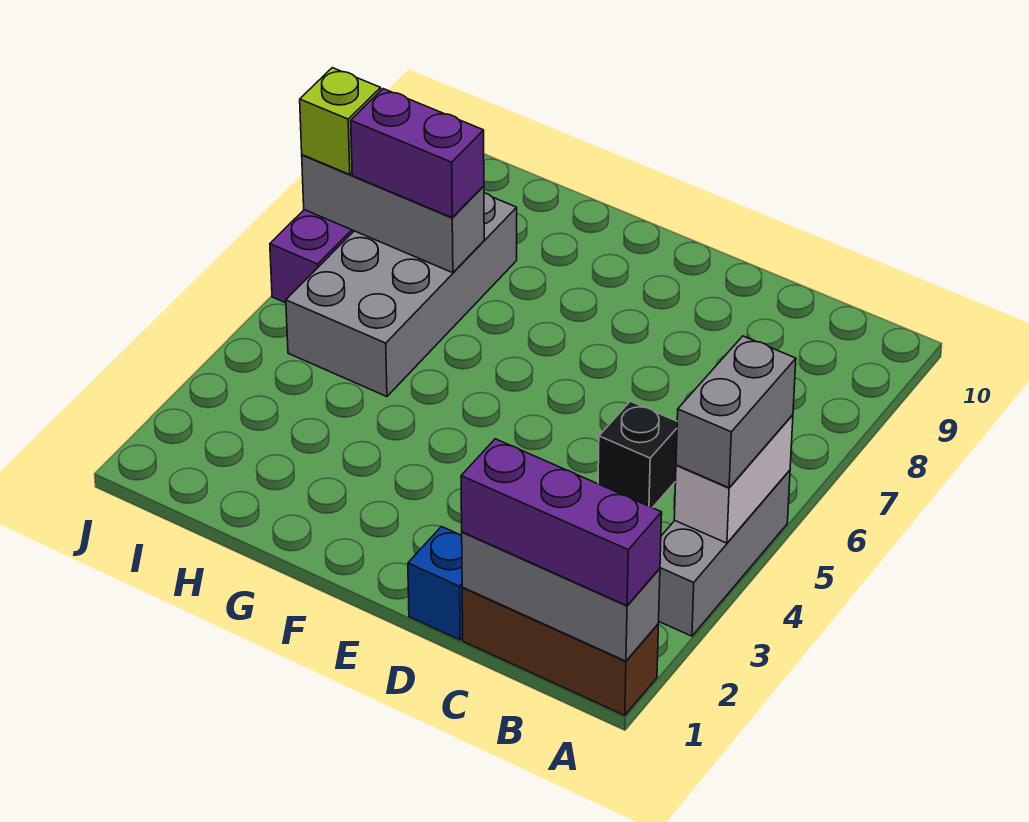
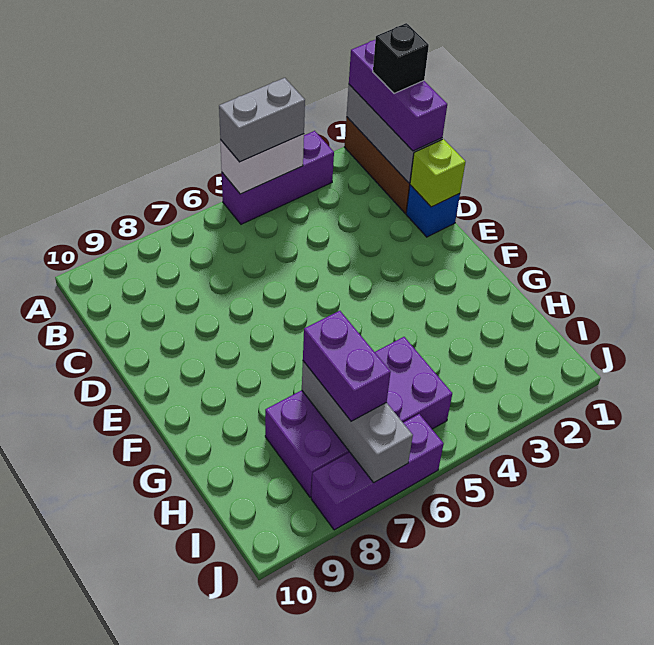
grey brick A3:A5 level 1 -> purple brick A3:A5 level 1
black brick C5 level 1 -> black brick B1 level 4
grey brick H5:I8 level 1 -> purple brick H5:I8 level 1
lime brick J7 level 3 -> lime brick D1 level 2

